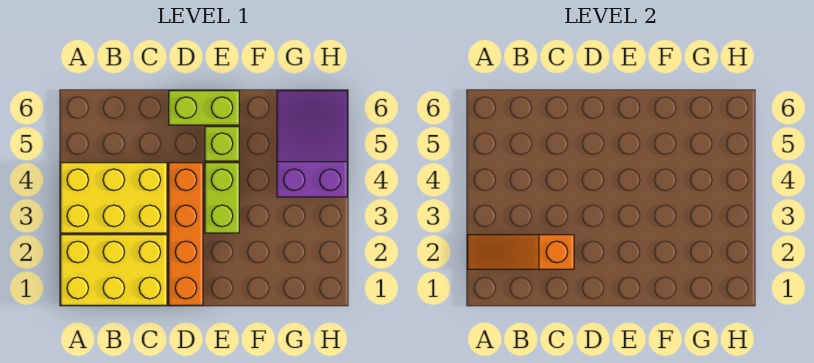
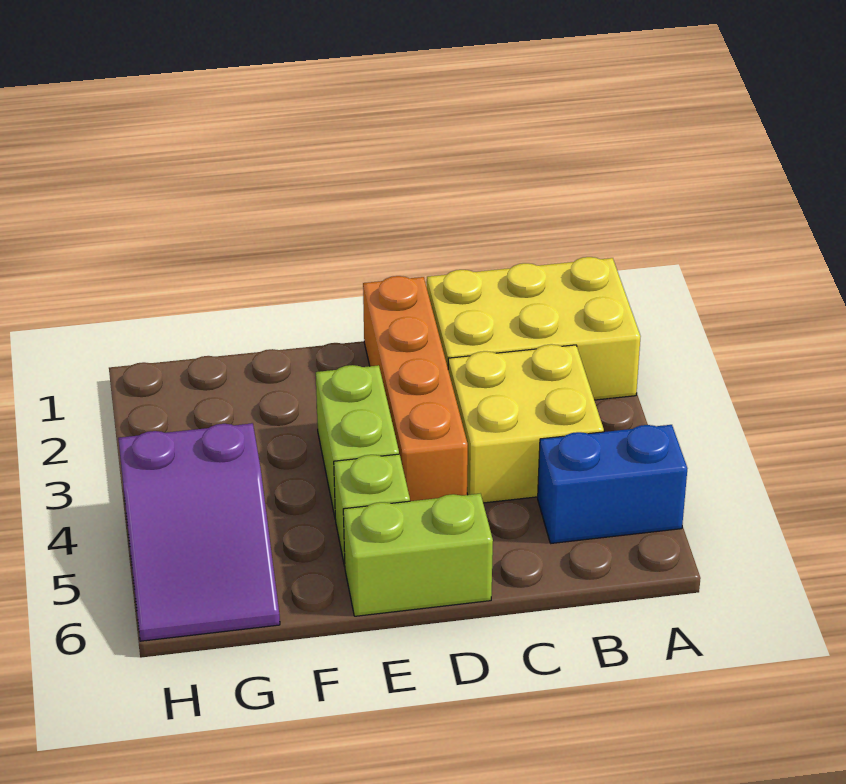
orange slope A2:C2 level 2 top C -> none
yellow brick A3:C4 level 1 -> yellow brick B3:C4 level 1
none -> blue brick A5:B5 level 1

